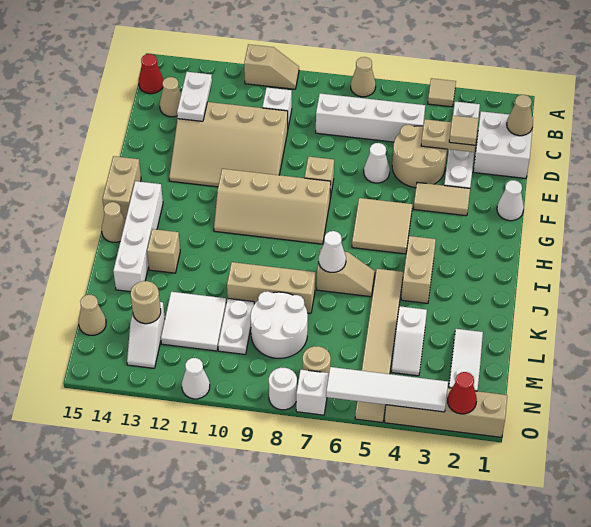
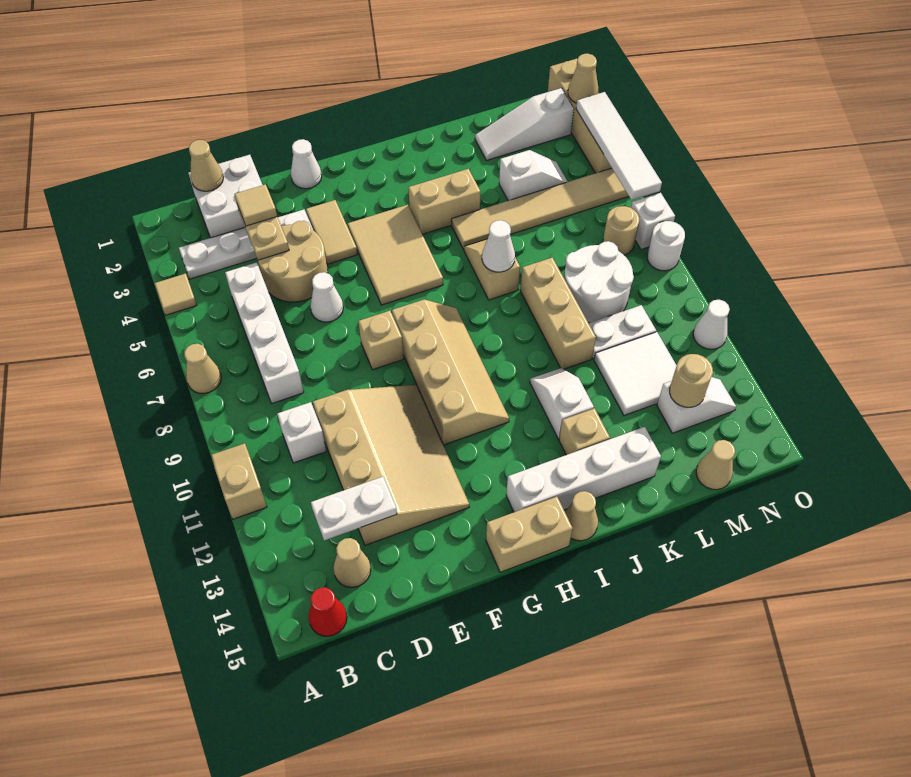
tan tile G5:H6 level 1 -> tan tile G4:H6 level 1
none -> white slope J11:J12 level 1 top 12
red cone O2 level 2 -> tan cone O2 level 2

